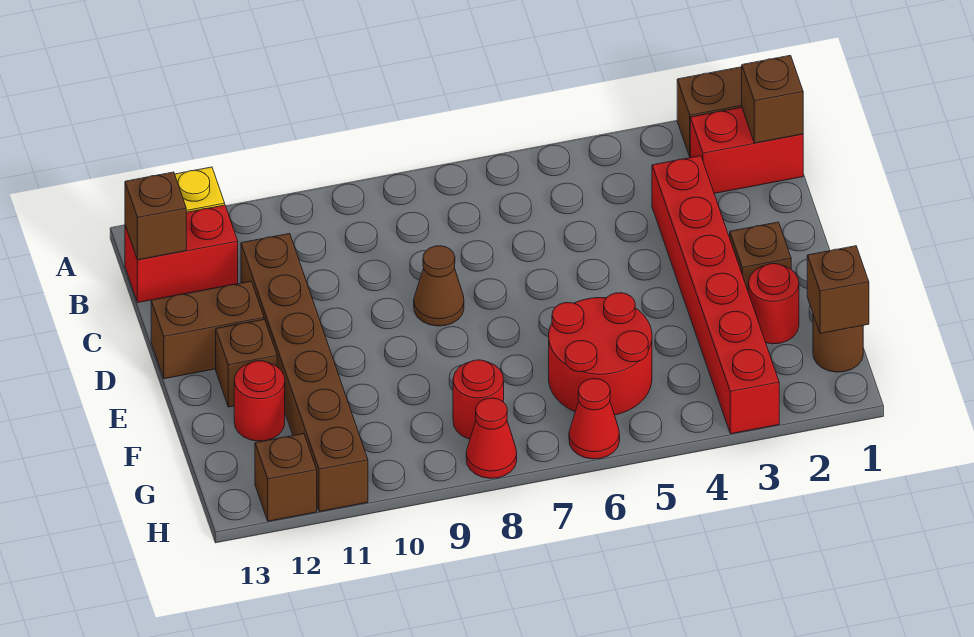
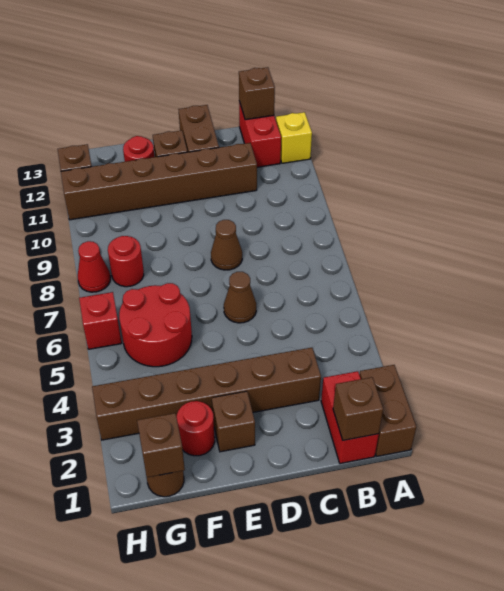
red brick C3:H3 level 1 -> brown brick C3:H3 level 1
none -> brown cone D6 level 1
red cone H6 level 1 -> red brick H6 level 1

